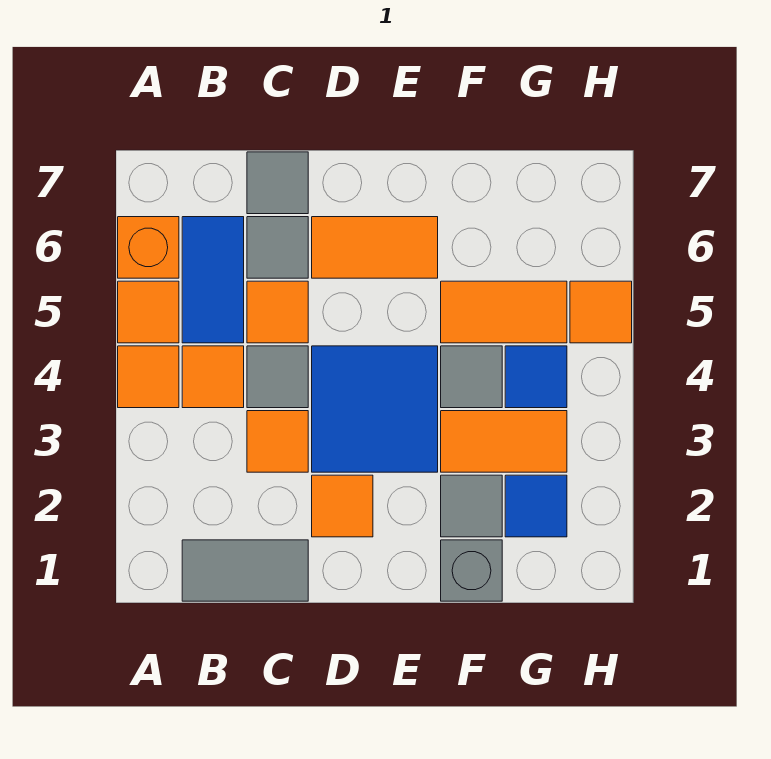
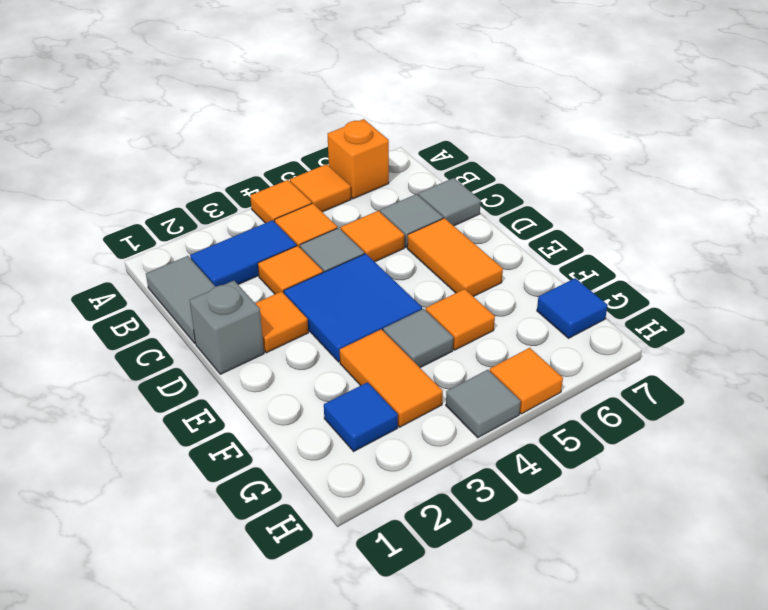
blue tile B5:B6 level 1 -> blue tile B2:B3 level 1
grey brick F1 level 1 -> grey brick D1 level 1
grey tile F2 level 1 -> grey tile H4 level 1
orange tile F5:G5 level 1 -> orange tile F5 level 1
blue tile G4 level 1 -> blue tile G7 level 1

